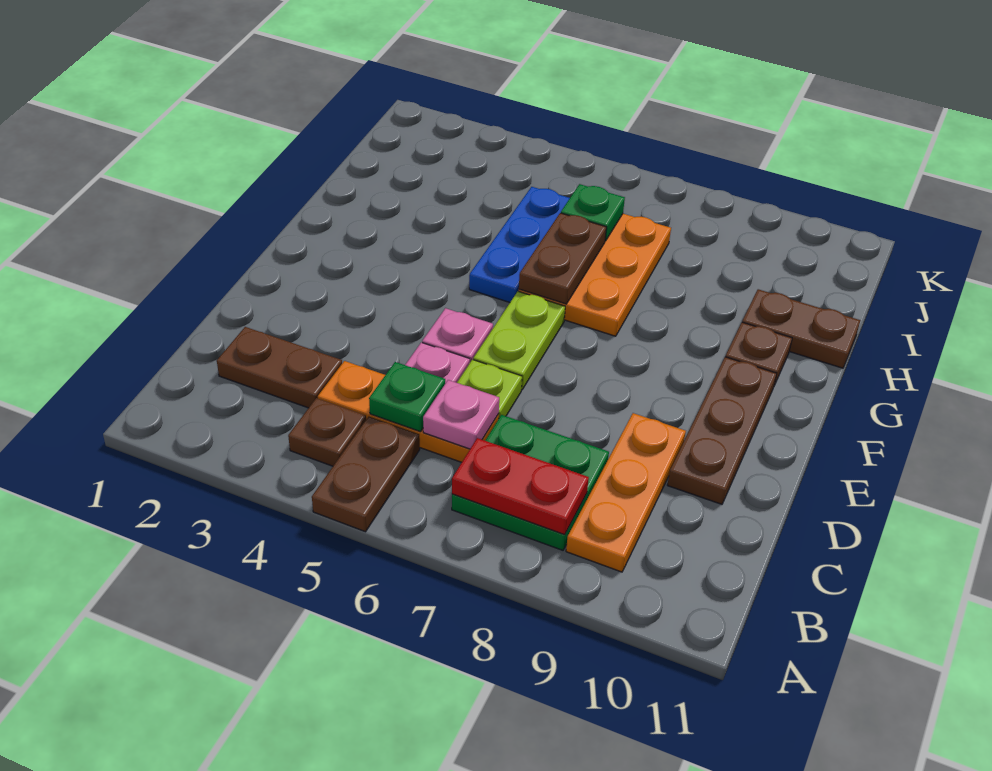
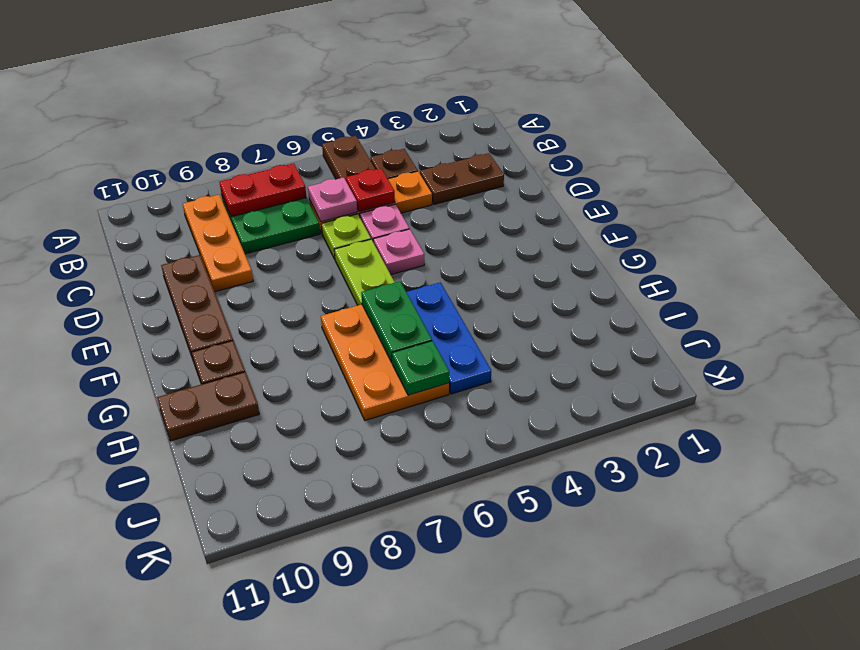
green plate C5 level 2 -> red plate C5 level 2
brown plate G6:H6 level 2 -> green plate G6:H6 level 2

